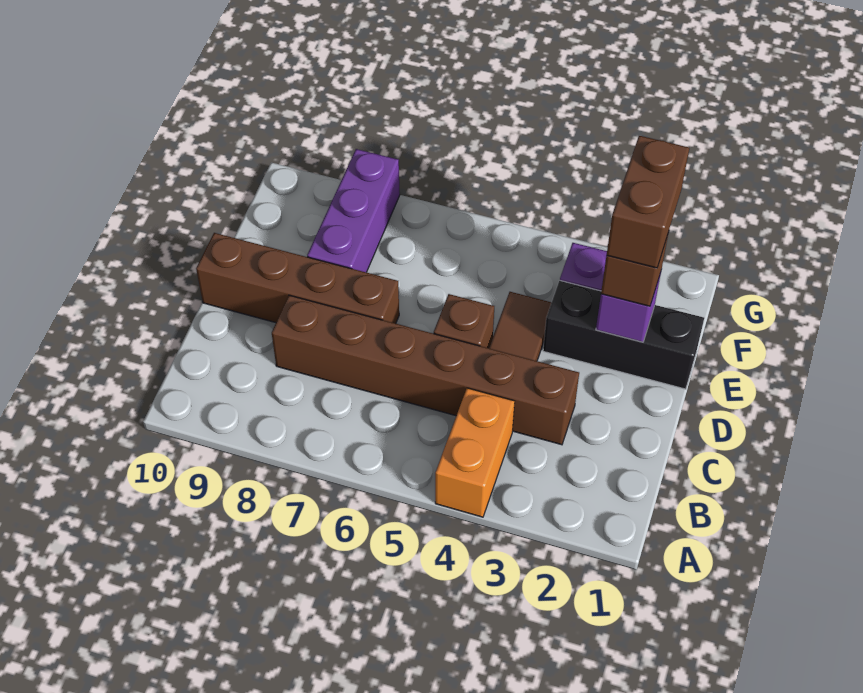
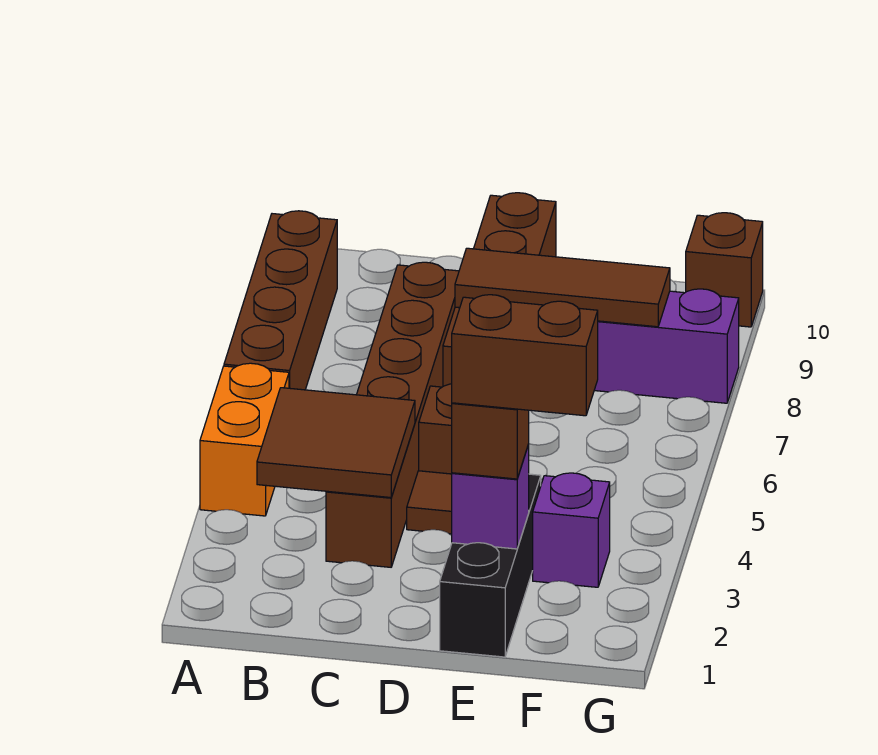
orange brick A4:B4 level 1 -> orange brick A4:A5 level 1
none -> brown brick A6:A9 level 1
none -> brown tile B3:C4 level 2
none -> brown tile D8:F8 level 2
none -> brown brick G10 level 1

